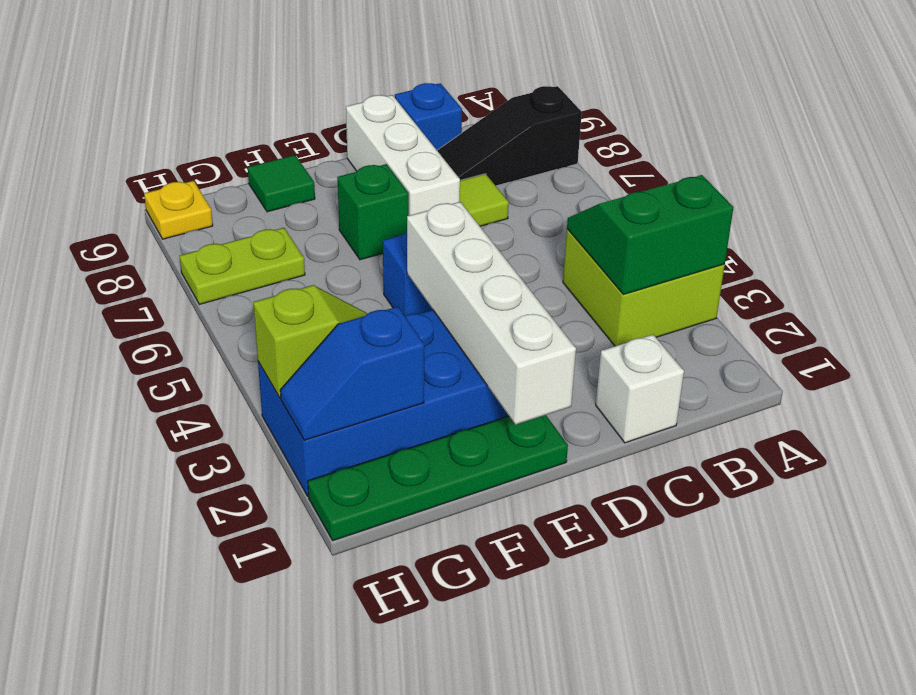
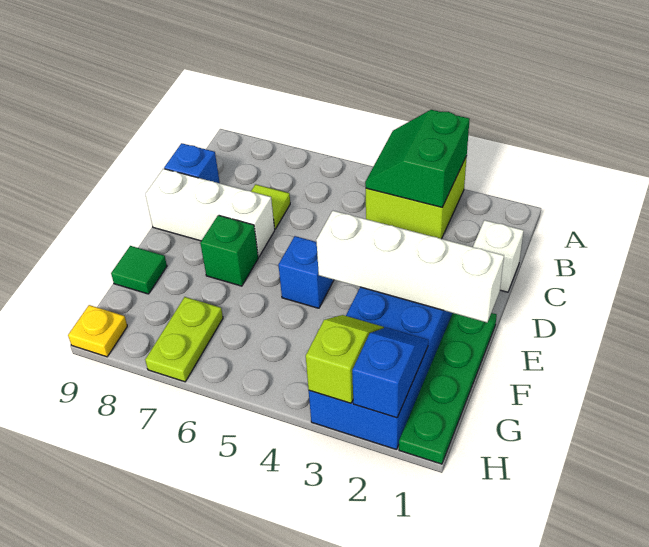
black slope A8:C8 level 1 top A -> none
blue slope G2:H2 level 2 top G -> blue slope G2:H2 level 2 top H

